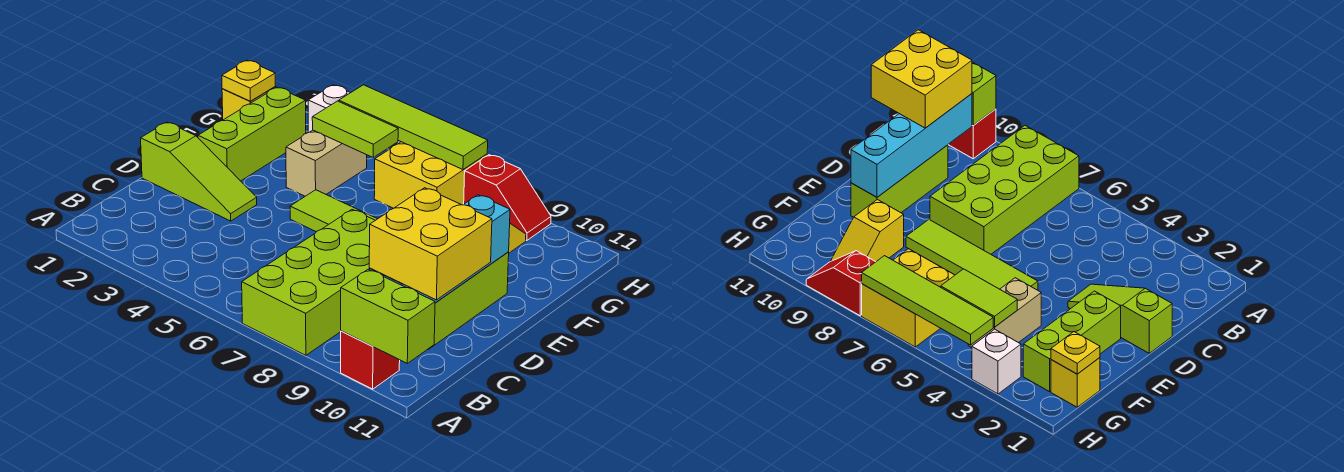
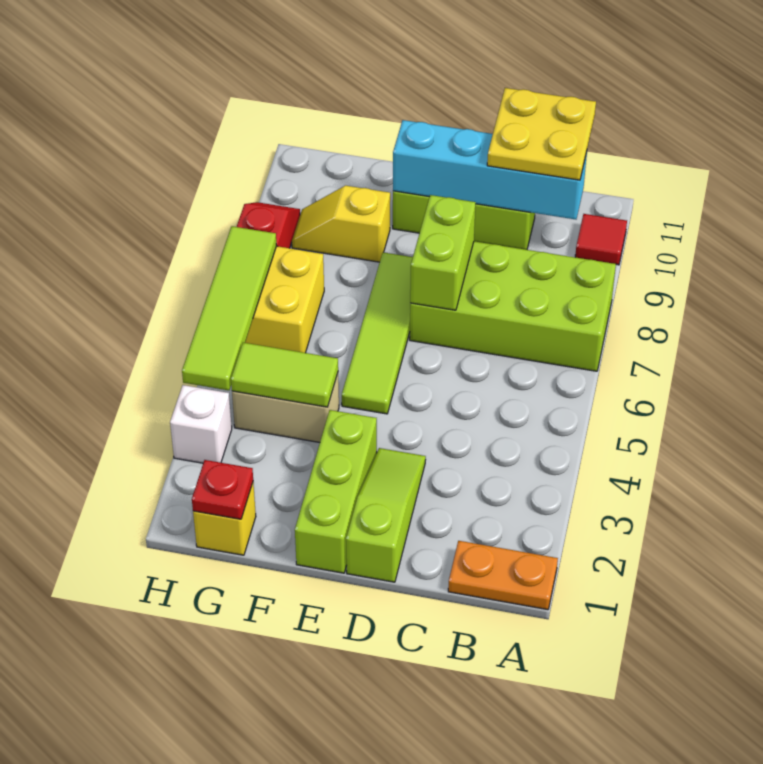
none -> orange plate A1:B1 level 1
red brick A10 level 1 -> red tile A10 level 1
lime brick A10:A11 level 2 -> lime brick D7:D8 level 2
yellow brick B10:C11 level 3 -> yellow plate B10:C11 level 3
lime brick E2:G2 level 1 -> lime brick E1:E3 level 1
yellow plate G1 level 2 -> red plate G1 level 2
lime tile G4:G5 level 2 -> lime tile F4:G4 level 2

